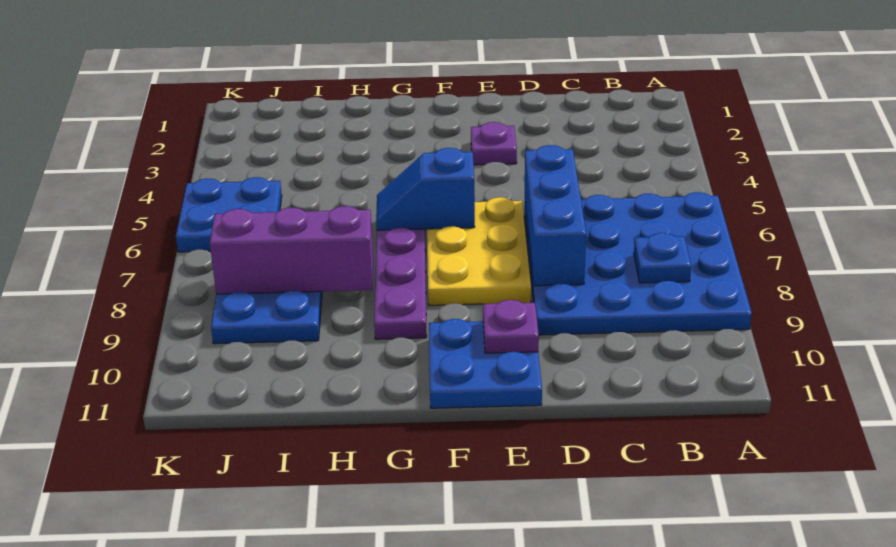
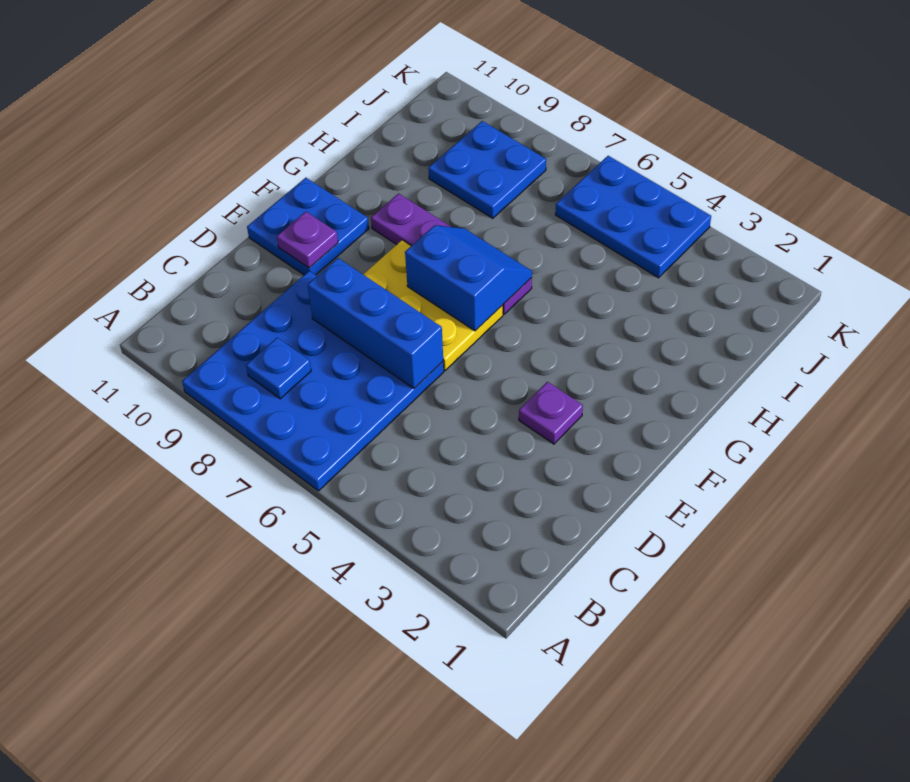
blue slope F6:G6 level 2 top F -> blue slope F6:G7 level 2 top F
purple brick H8:J8 level 2 -> none
blue plate J5:K6 level 1 -> blue plate J4:K6 level 1

